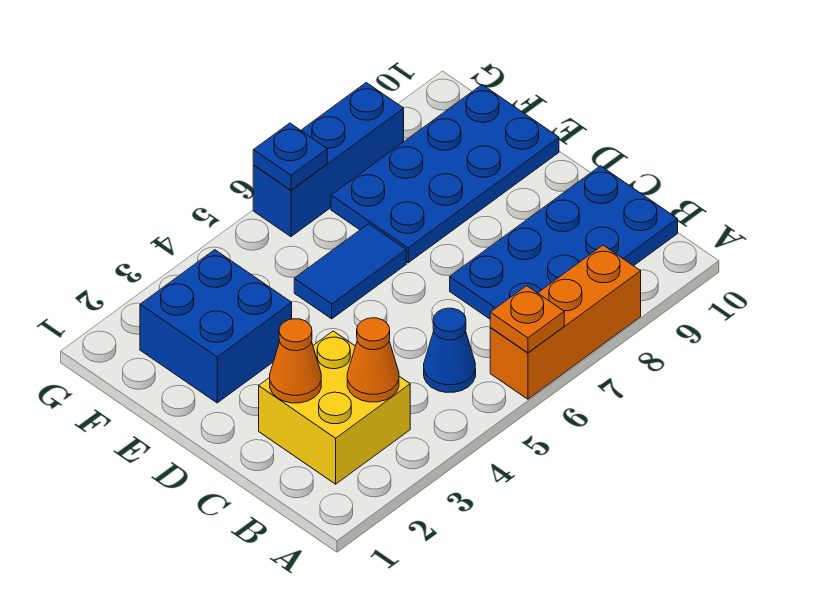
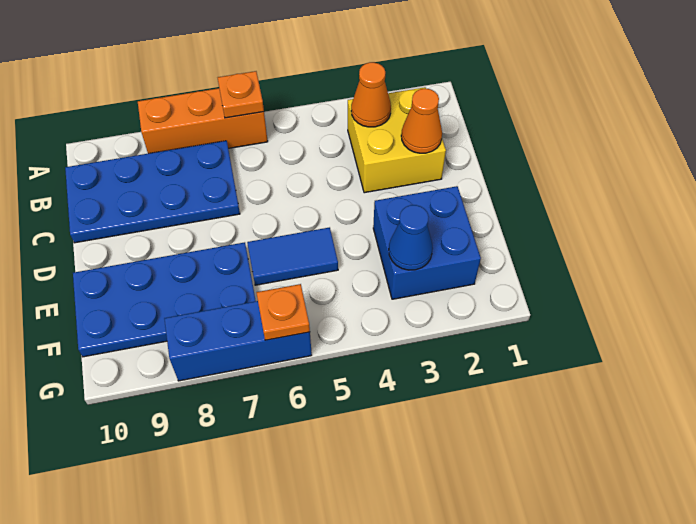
blue cone B5 level 1 -> blue cone F3 level 2
blue plate G6 level 2 -> orange plate G6 level 2

